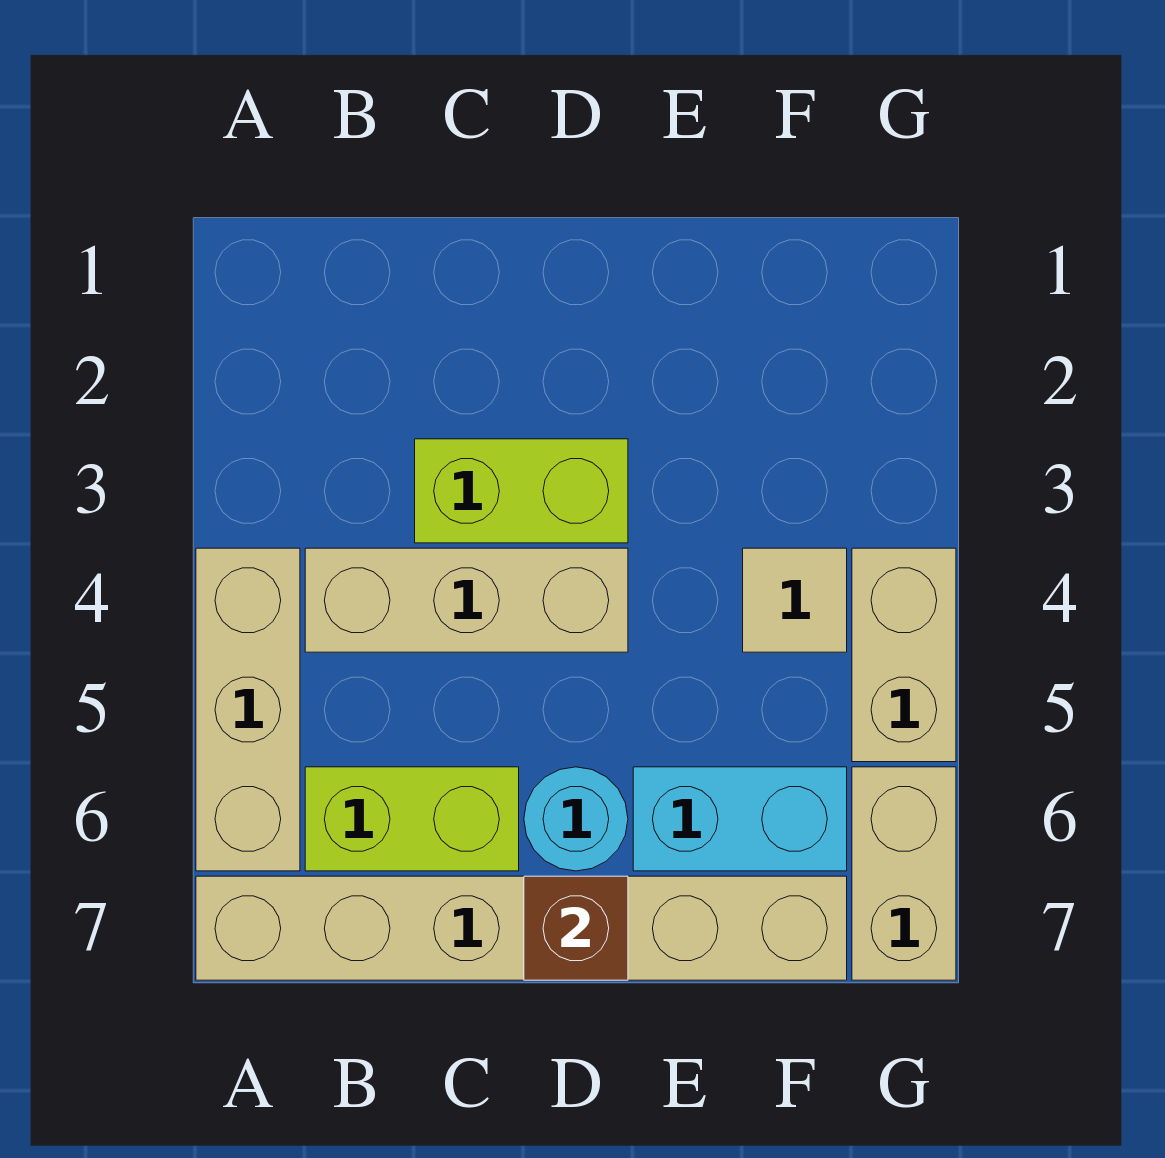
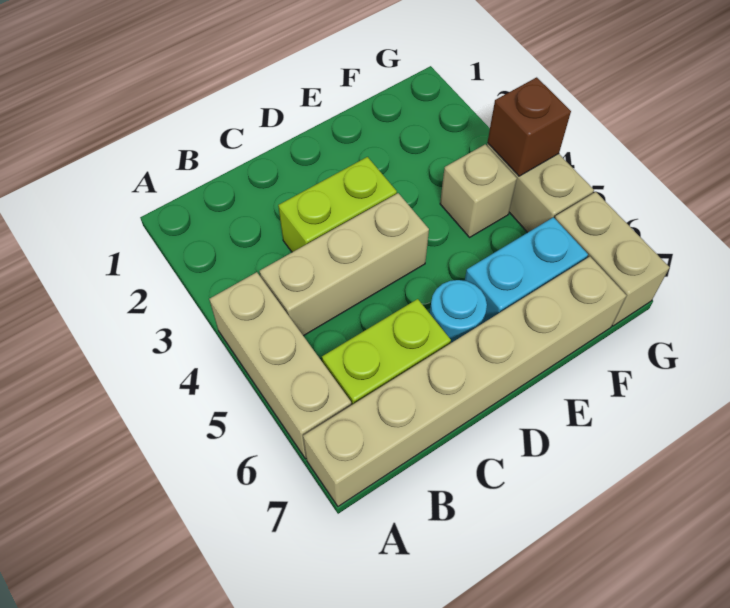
brown brick D7 level 2 -> brown brick G4 level 2
tan tile F4 level 1 -> tan brick F4 level 1

